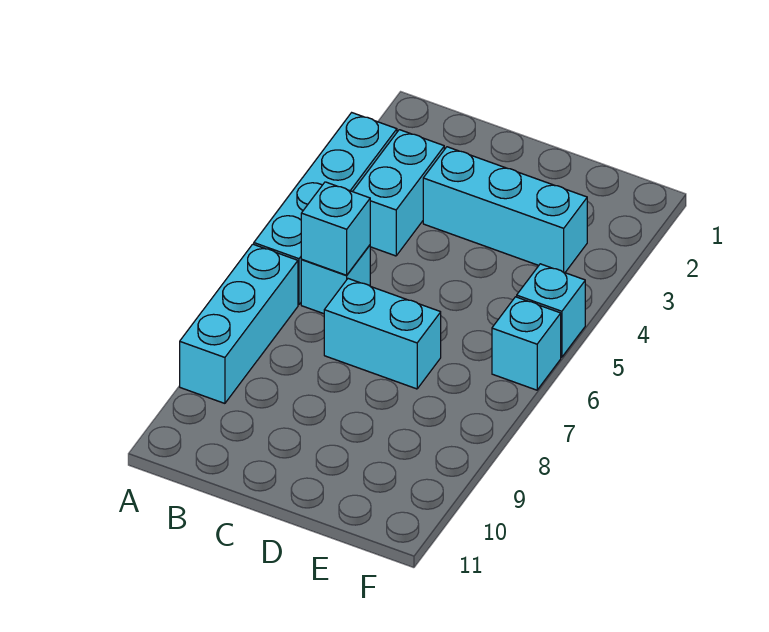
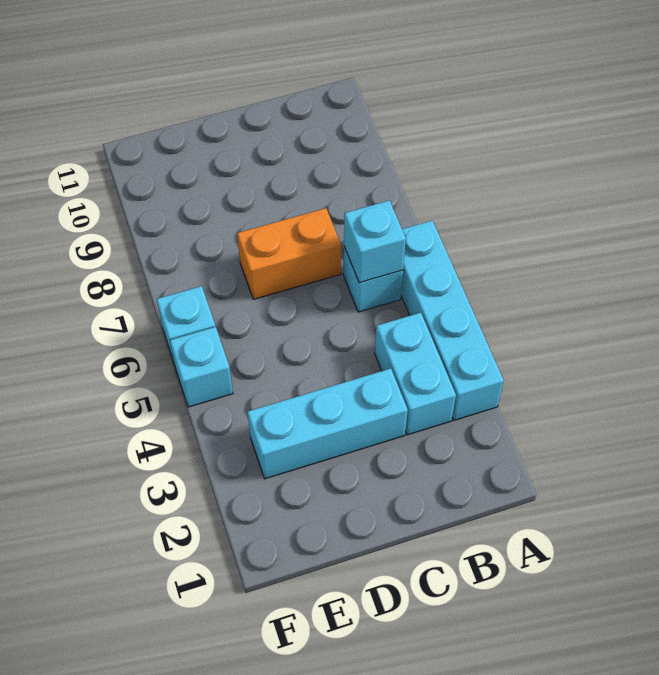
cyan brick A7:A9 level 1 -> none
cyan brick C7:D7 level 1 -> orange brick C7:D7 level 1

